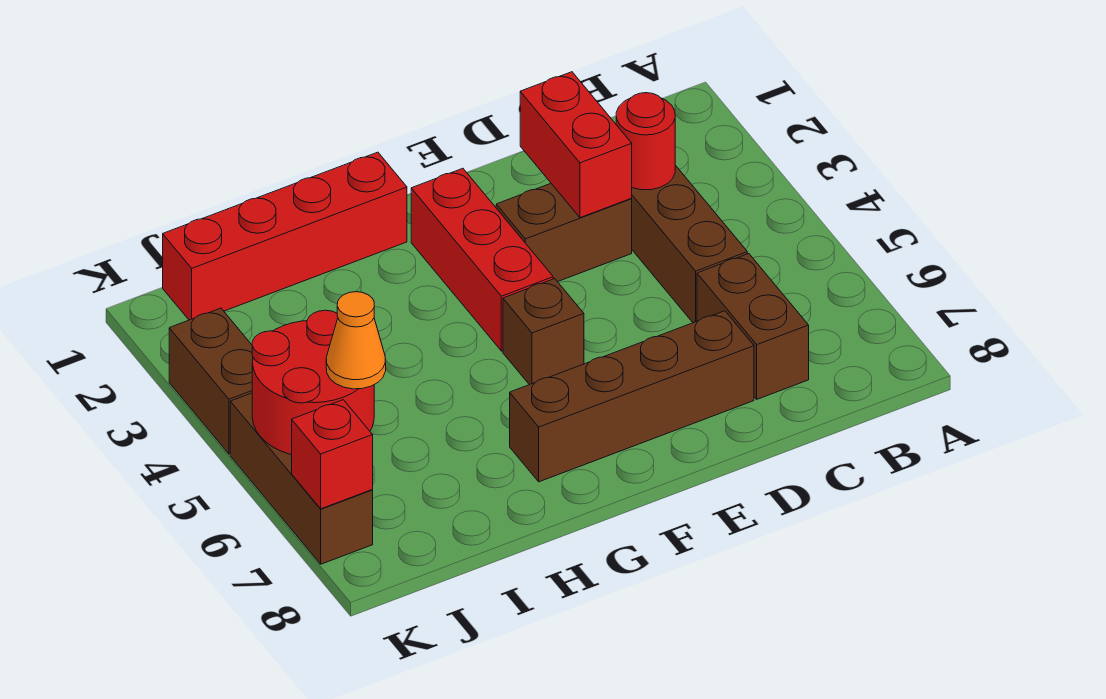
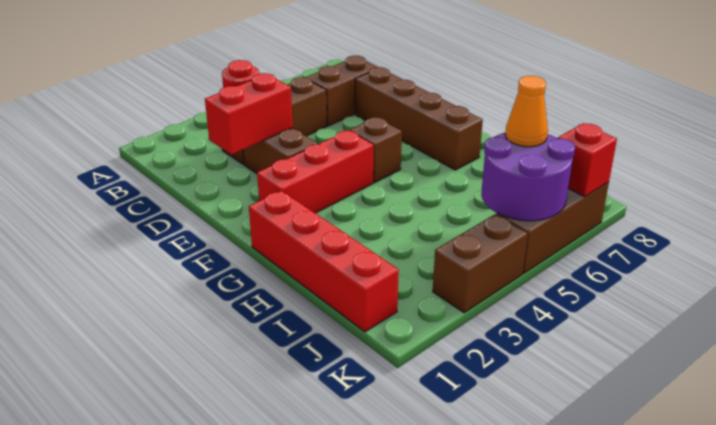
red round brick J5:K6 level 2 -> purple round brick J5:K6 level 2

